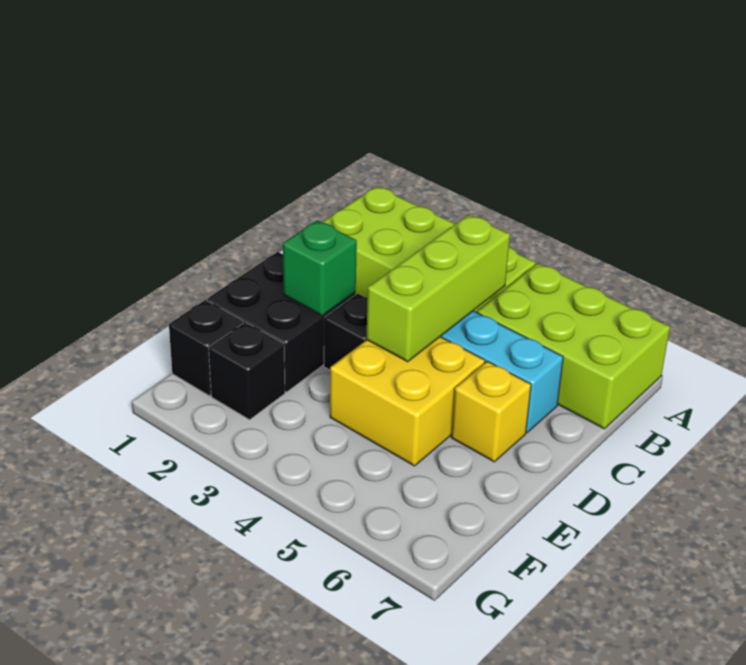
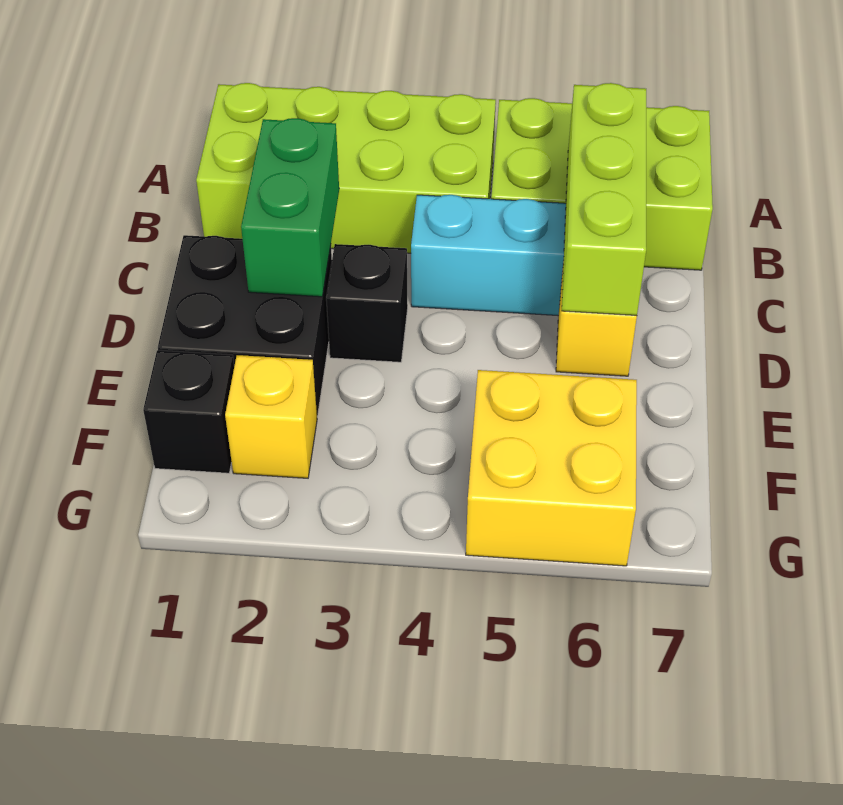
lime brick B4:D4 level 2 -> lime brick B6:D6 level 2
green brick D2 level 2 -> green brick C2:D2 level 2
yellow brick D4:E5 level 1 -> yellow brick F5:G6 level 1
black brick F2 level 1 -> yellow brick F2 level 1

